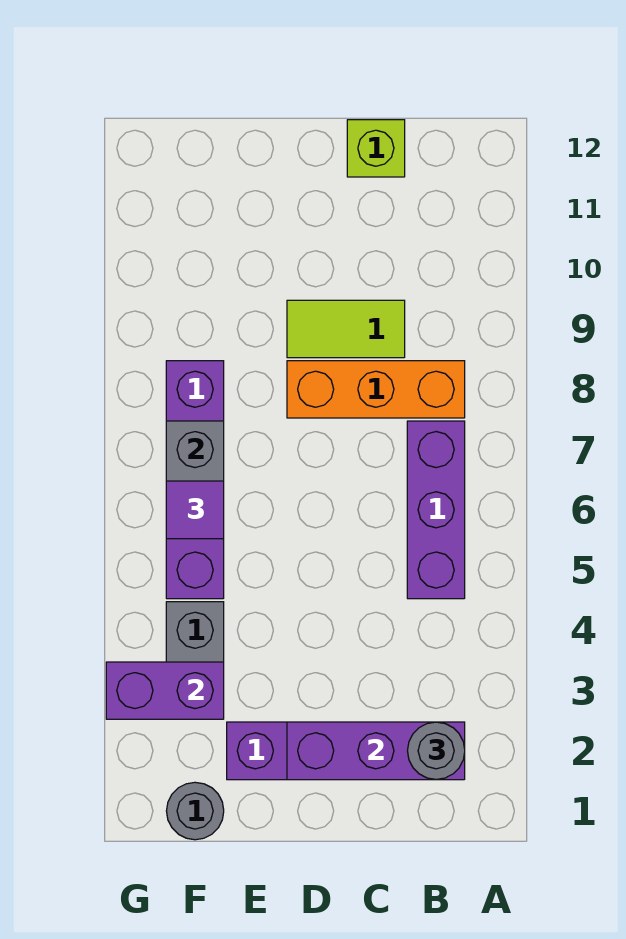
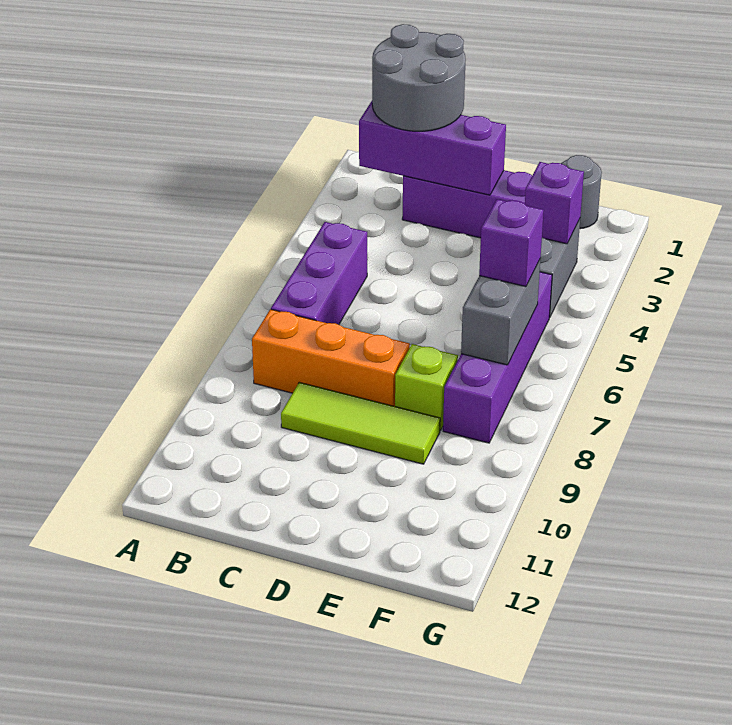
grey round brick B2 level 3 -> grey round brick B1:C2 level 3
lime tile C9:D9 level 1 -> lime tile C9:E9 level 1
lime brick C12 level 1 -> lime brick E8 level 1
purple brick F3:G3 level 2 -> purple brick F3 level 2
purple tile F6 level 3 -> purple brick F6 level 3

